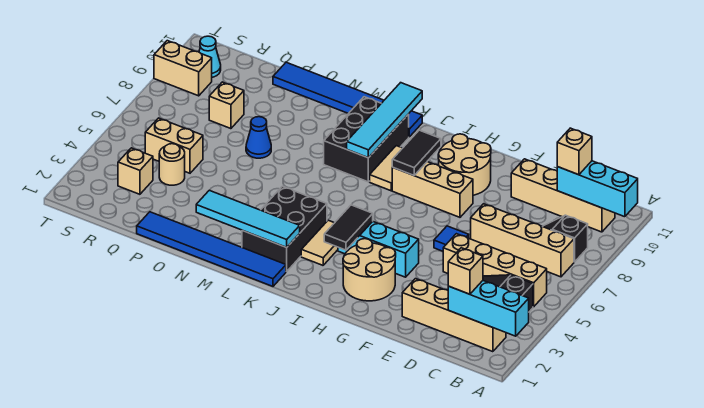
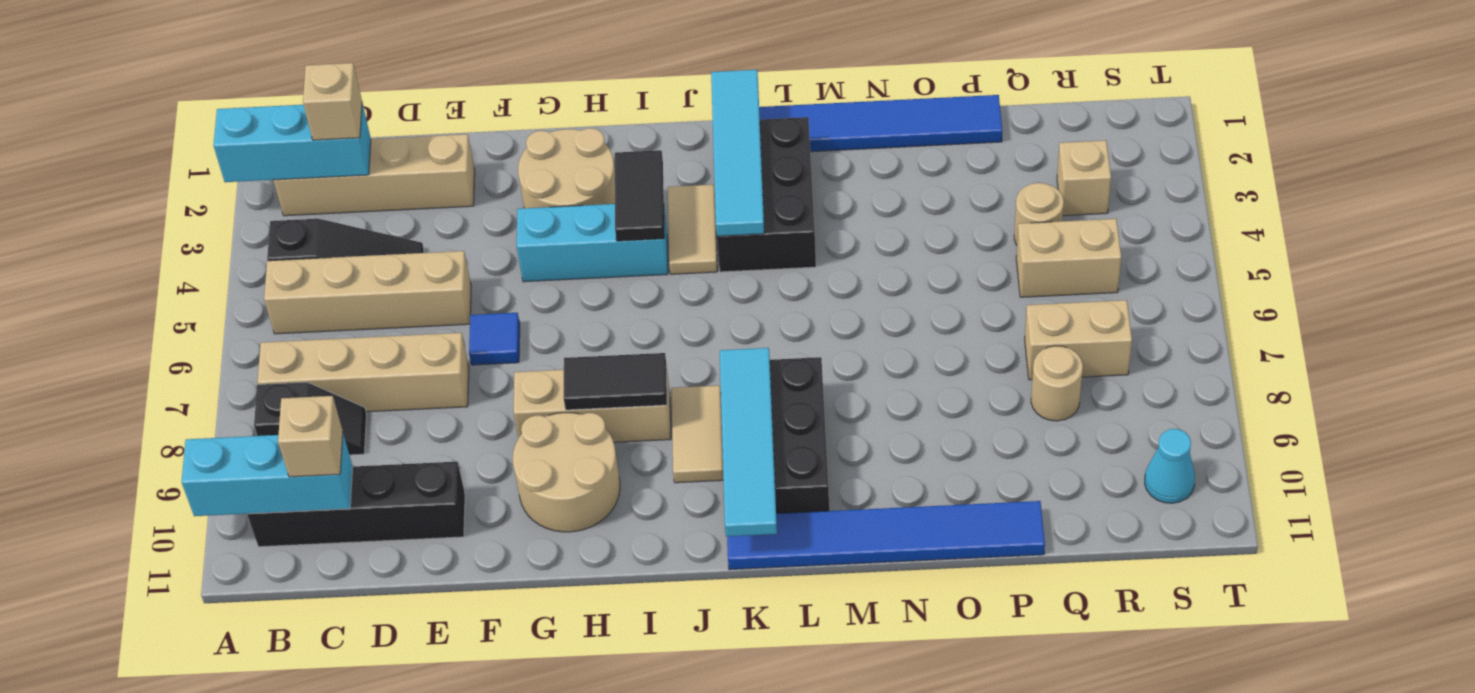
tan brick B10:E10 level 1 -> black brick B10:E10 level 1
black tile I8:I9 level 2 -> black tile H8:I8 level 2
cyan tile K2:N2 level 2 -> cyan tile K1:K4 level 2
blue cone O7 level 1 -> none
tan brick Q8 level 1 -> tan round brick Q8 level 1
tan brick S9:T9 level 1 -> tan brick Q7:R7 level 1

